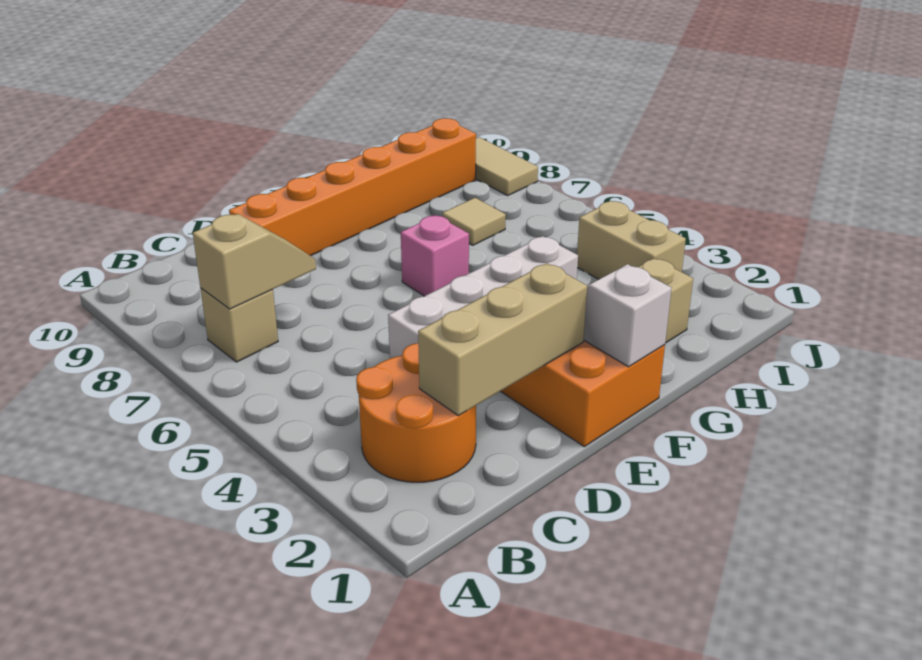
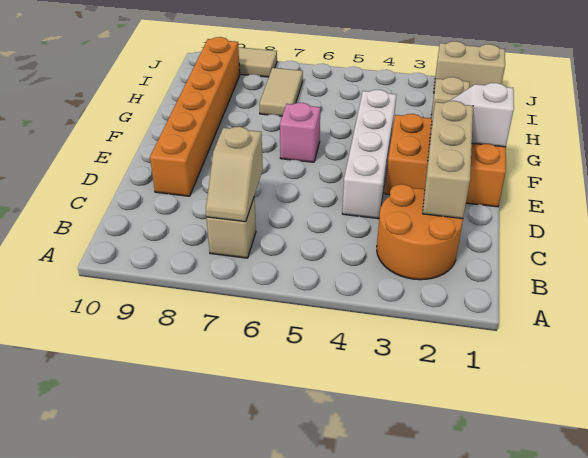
tan slope B7:C7 level 2 top B -> tan slope B7:C7 level 2 top C
tan tile H7 level 1 -> tan tile H7:I7 level 1
tan brick I3:I4 level 1 -> tan brick J1:J2 level 1

